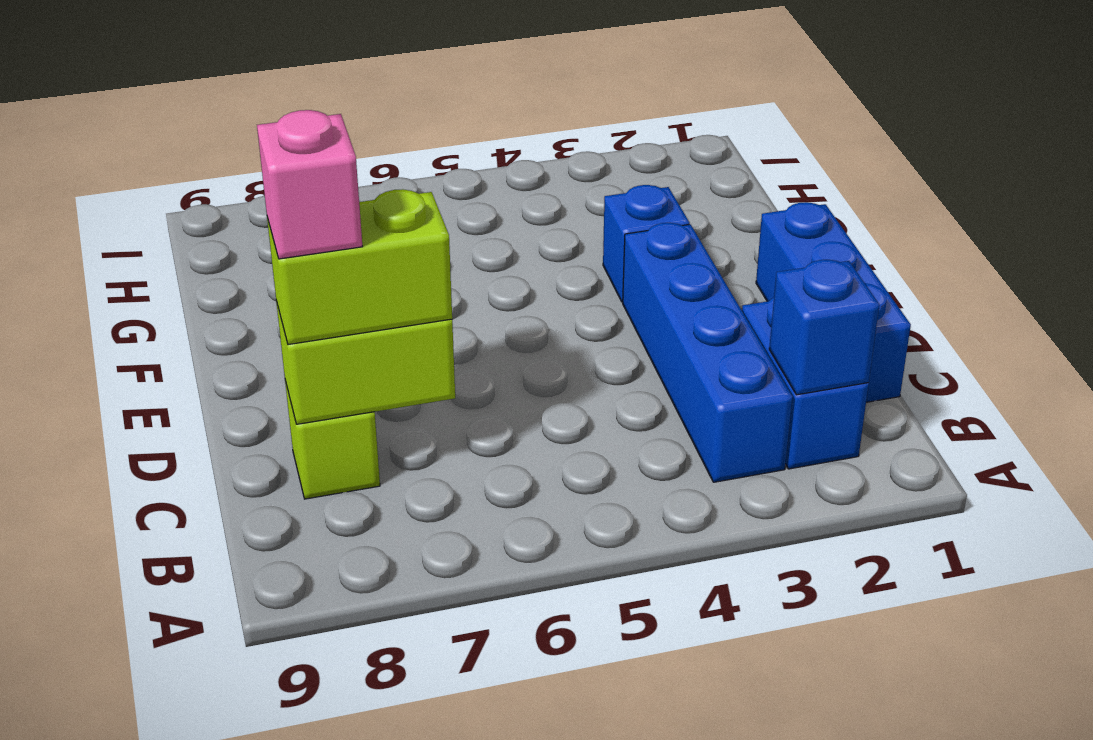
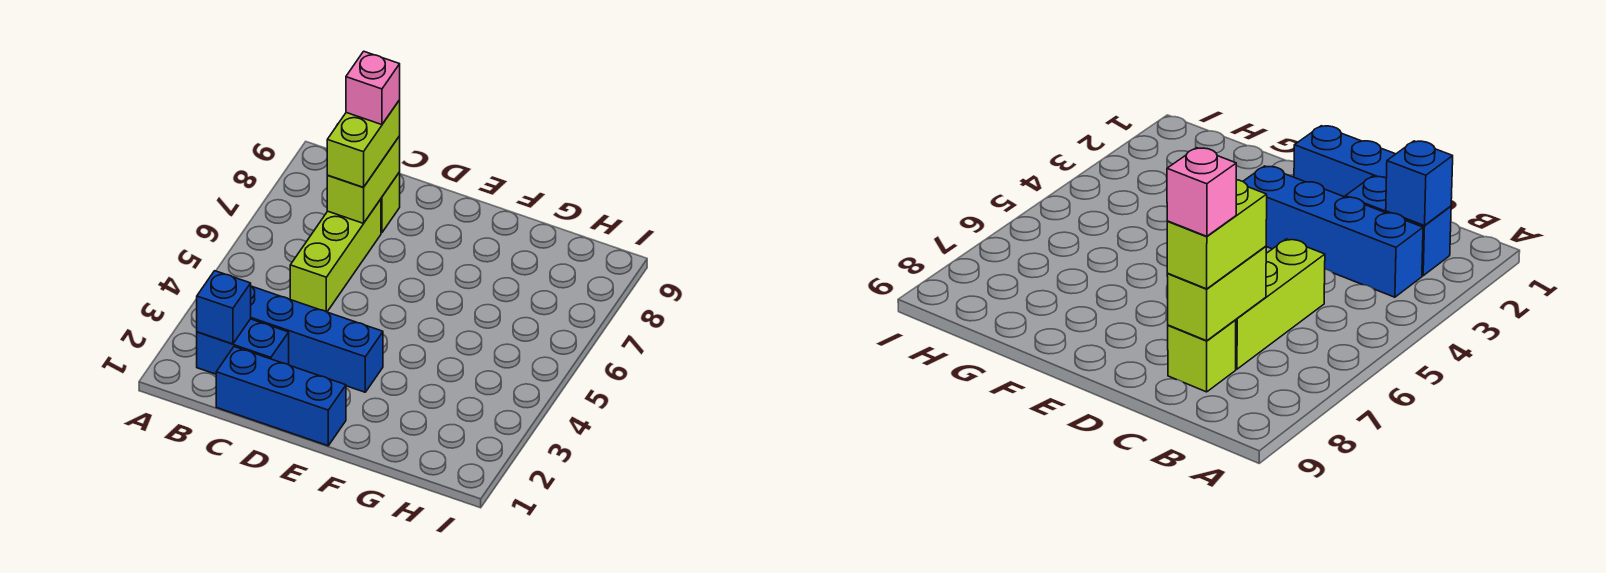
none -> lime brick C5:C7 level 1
blue brick F3 level 1 -> none

